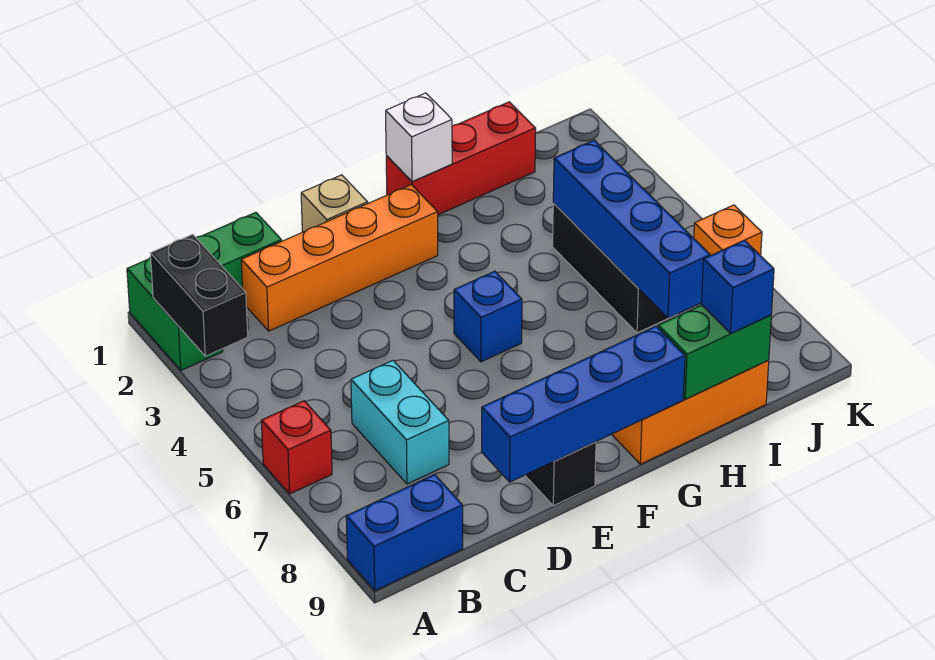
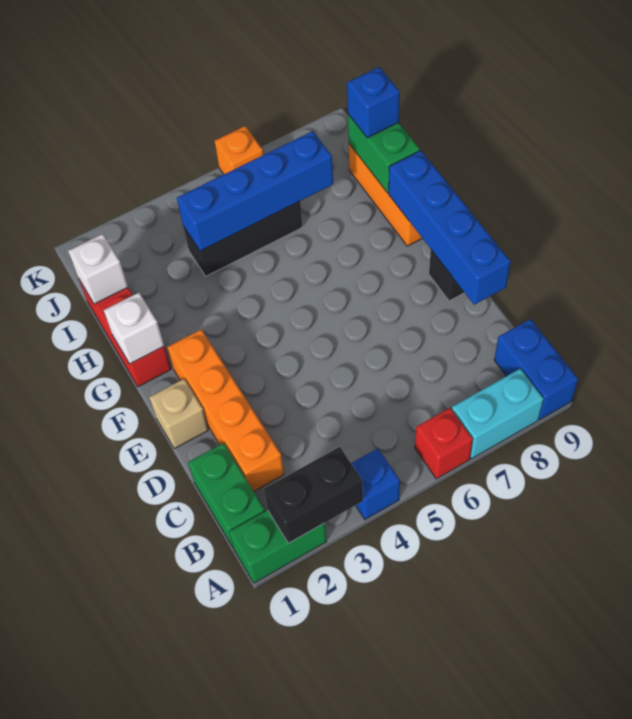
cyan brick C6:C7 level 1 -> cyan brick A7:A8 level 1
blue brick F5 level 1 -> blue brick A4 level 1
none -> white brick I1 level 2

